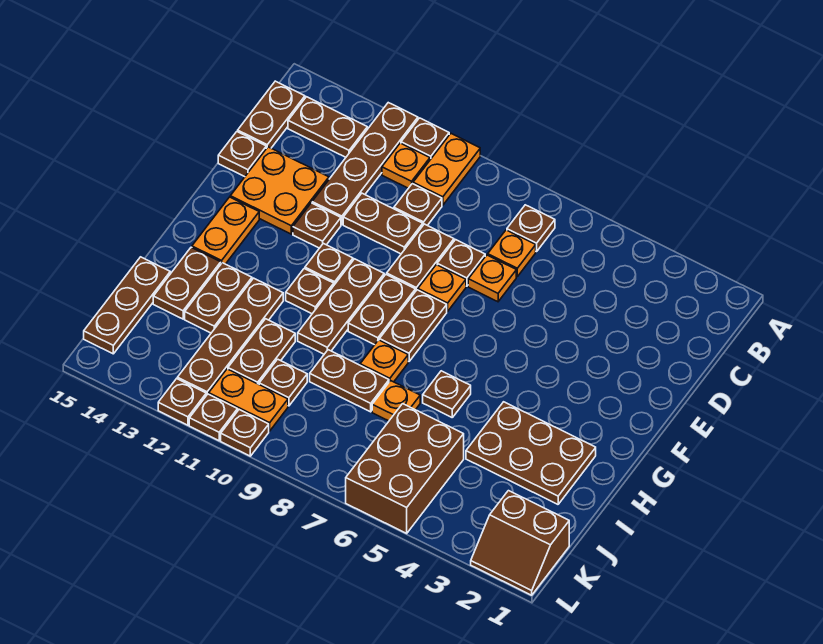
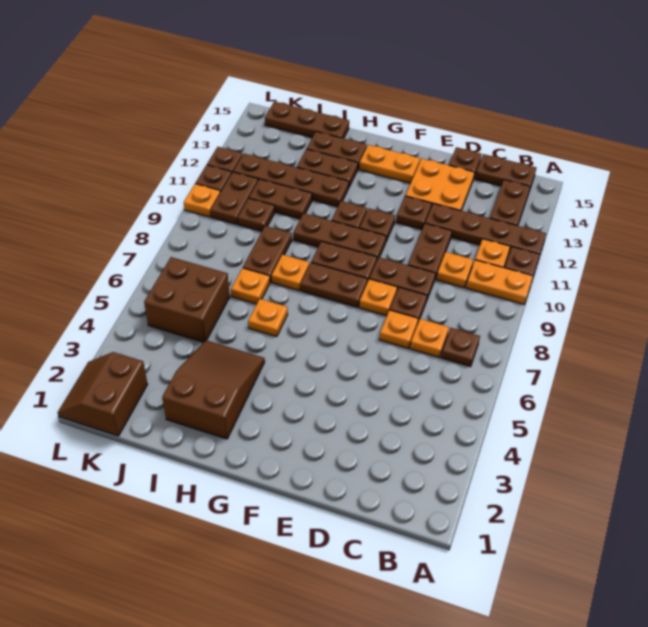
brown plate C10 level 1 -> orange plate C10 level 1
brown plate H2:I4 level 1 -> brown slope H2:I4 level 1 top 2
brown plate H6 level 1 -> orange plate H6 level 1
brown brick J5:L6 level 1 -> brown brick J5:K6 level 1
orange plate K10:K11 level 1 -> brown plate K10:K11 level 1
brown plate L10 level 1 -> orange plate L10 level 1

